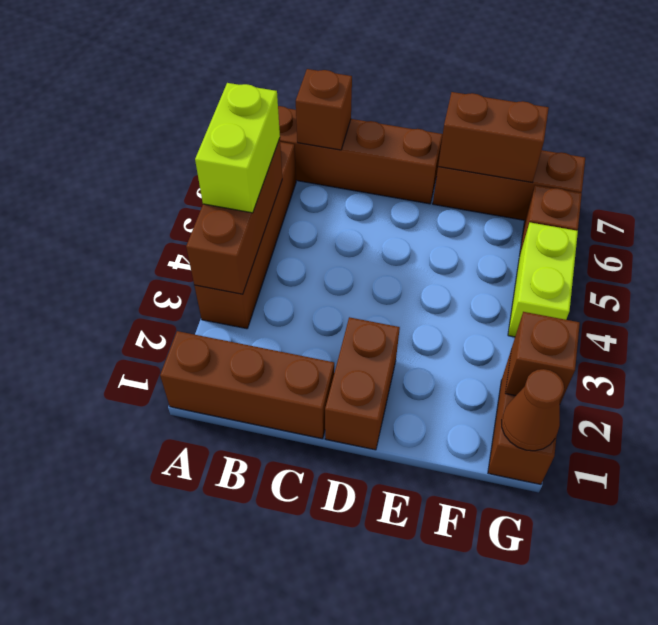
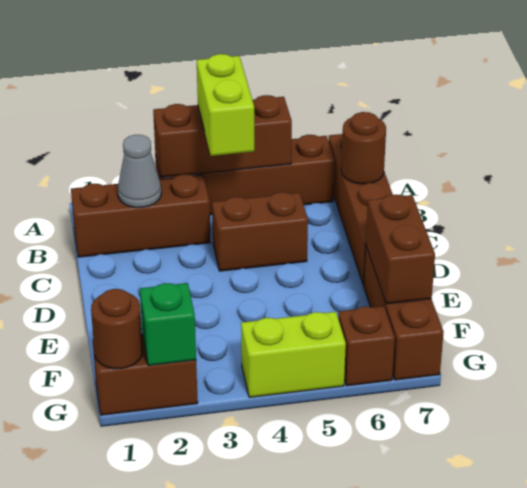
brown brick A1:C1 level 1 -> brown brick B1:B3 level 1
lime brick A4:A5 level 3 -> lime brick A4:B4 level 3
none -> grey cone B2 level 2
brown brick B7 level 2 -> brown round brick B7 level 2
brown brick D1:D2 level 1 -> brown brick C4:C5 level 1
brown cone G1 level 2 -> brown round brick G1 level 2
brown brick G2 level 2 -> green brick G2 level 2

